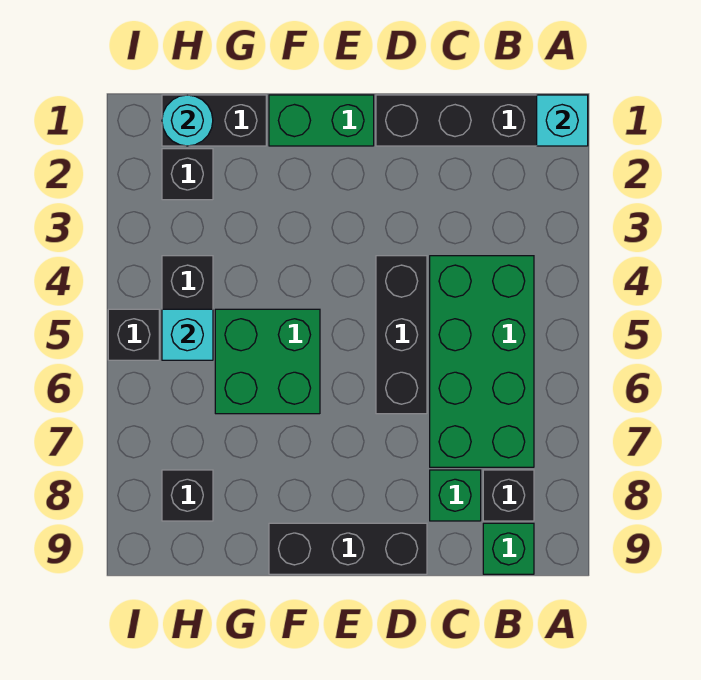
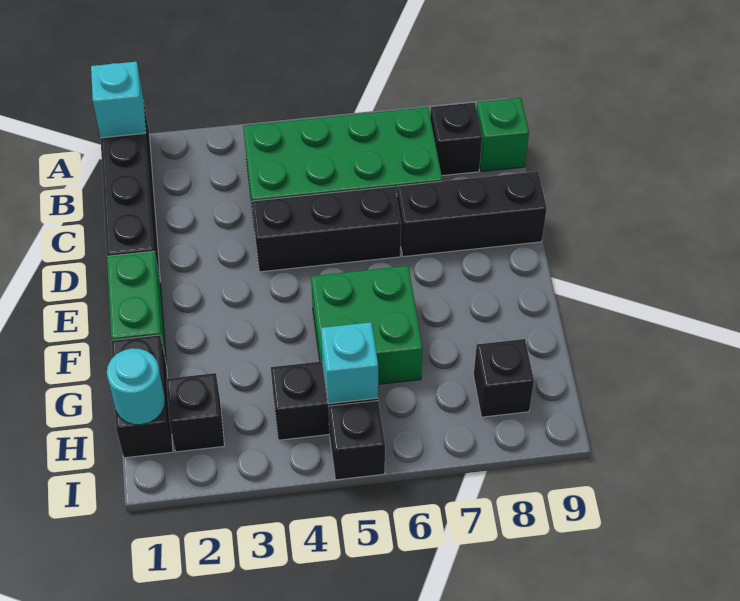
green brick C8 level 1 -> none
black brick D9:F9 level 1 -> black brick D7:D9 level 1

